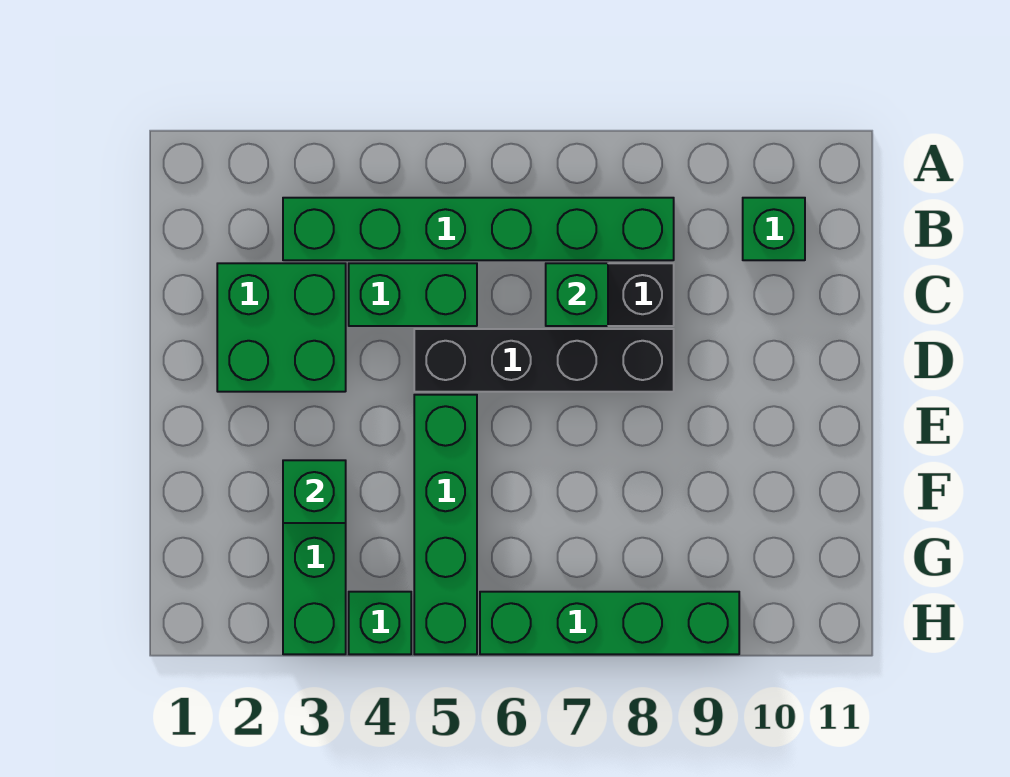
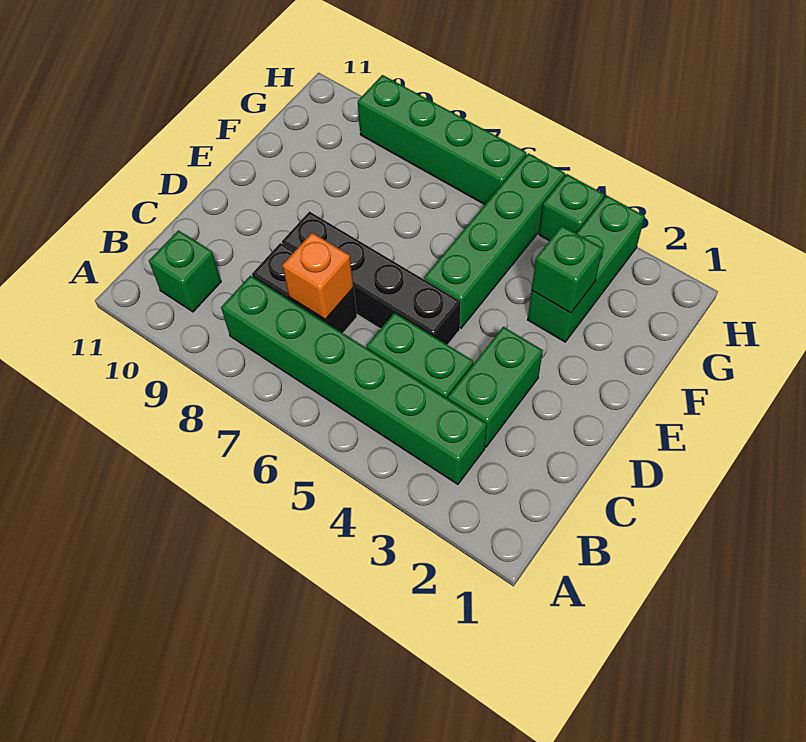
green brick C2:D3 level 1 -> green brick C3:D3 level 1
green brick C7 level 2 -> orange brick C7 level 2

